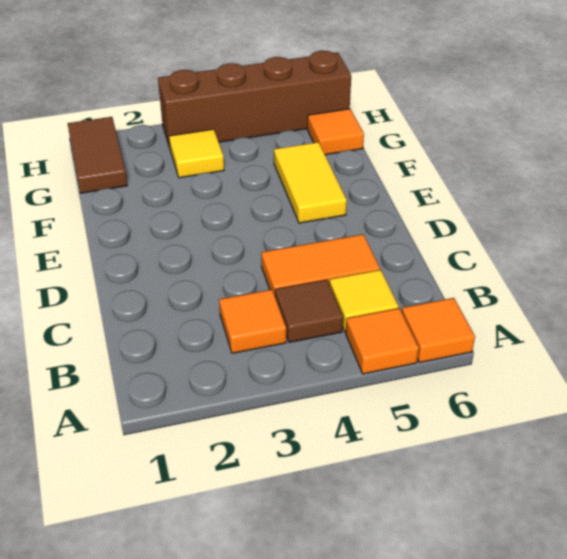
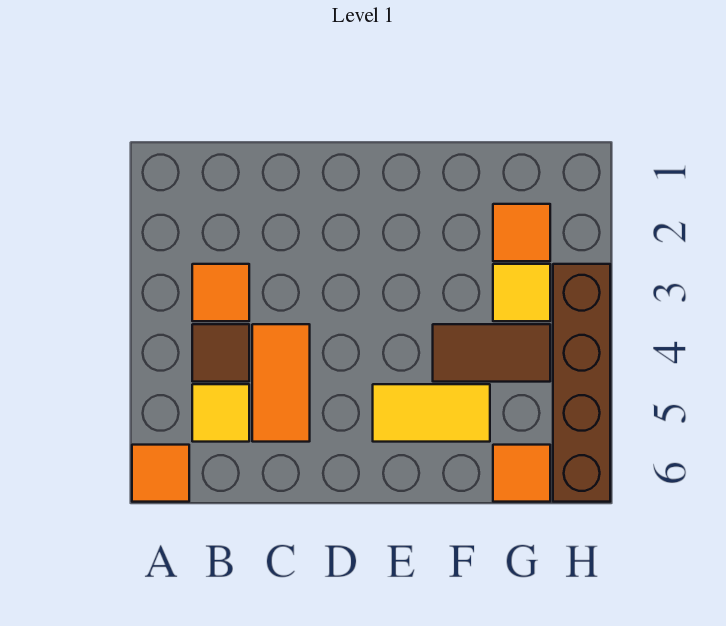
orange tile A5 level 1 -> orange tile G2 level 1
brown tile G1:H1 level 1 -> brown tile F4:G4 level 1

